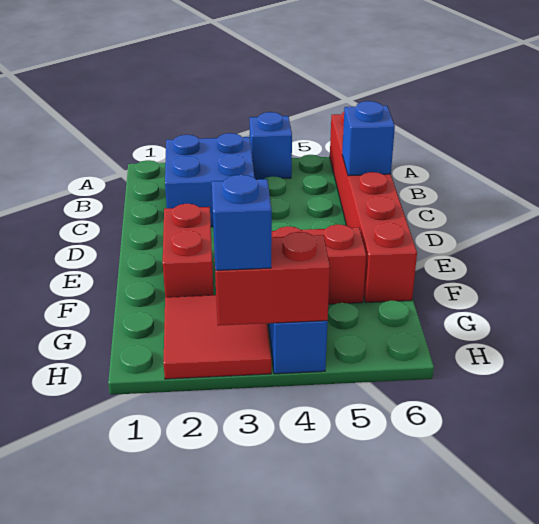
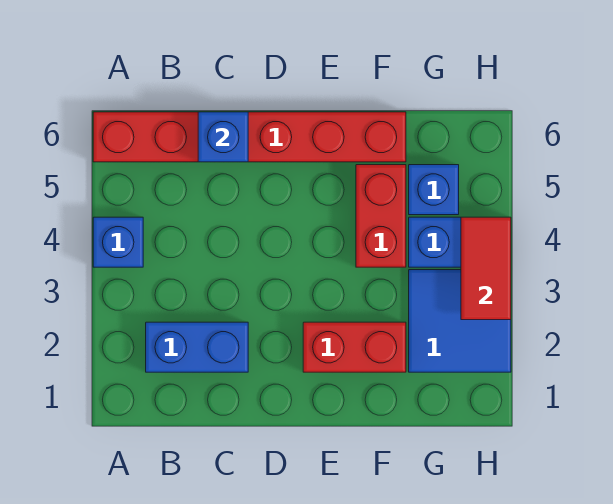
blue brick B2:C3 level 1 -> blue brick B2:C2 level 1
red tile G2:H3 level 1 -> blue tile G2:H3 level 1
red brick H3:H4 level 2 -> red tile H3:H4 level 2
blue brick H3 level 3 -> blue brick G5 level 1

